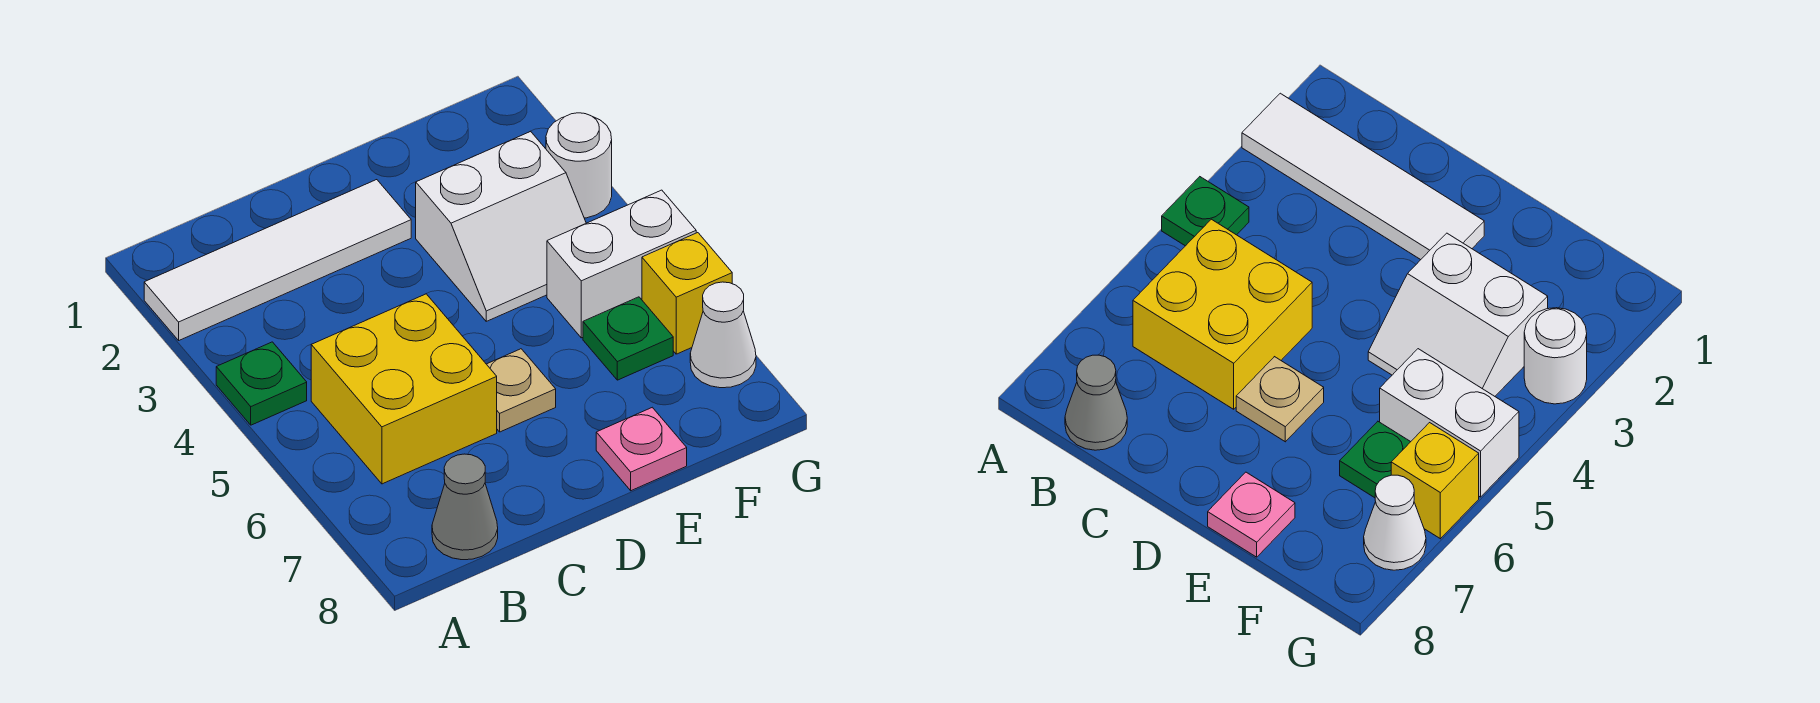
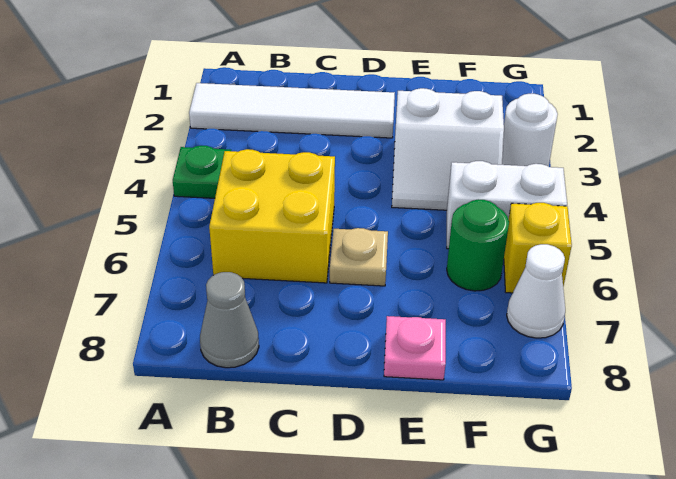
green plate F6 level 1 -> green round brick F6 level 1

